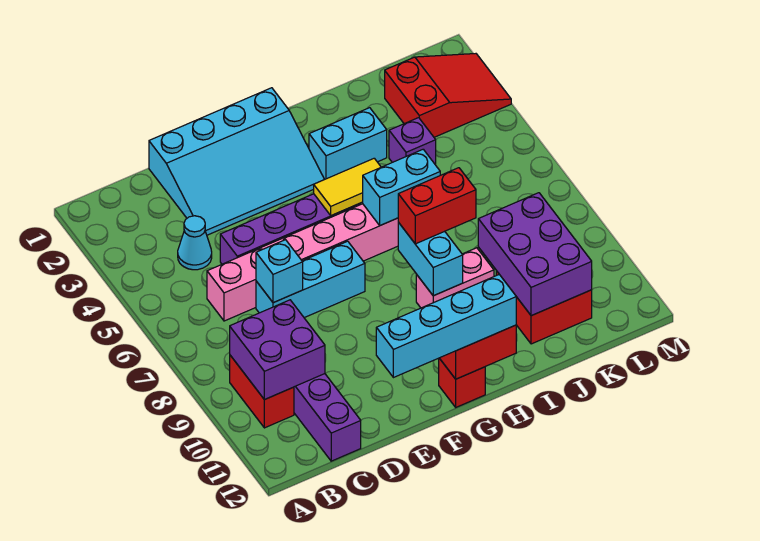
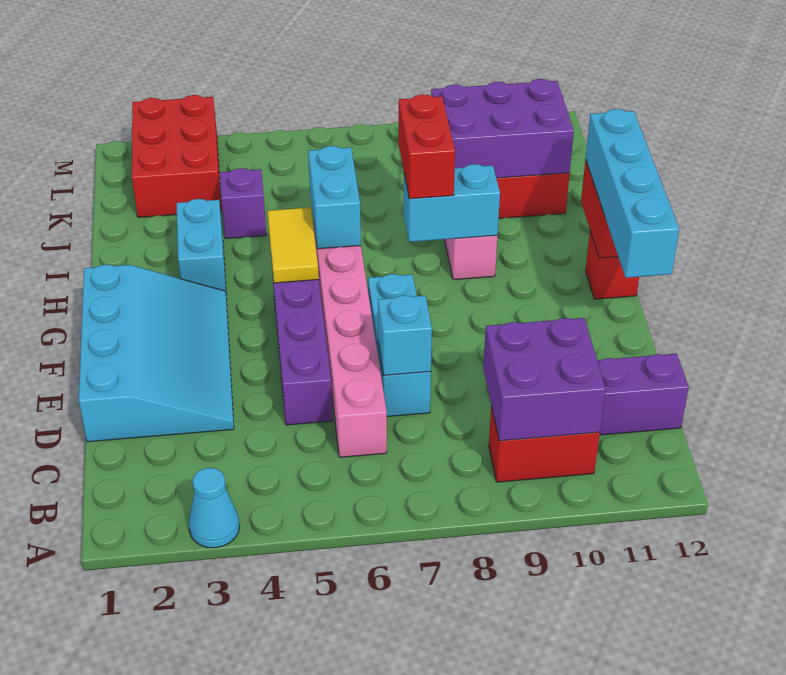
cyan cone C4 level 1 -> cyan cone A3 level 1
red slope K2:M3 level 1 top K -> red brick K2:M3 level 1

